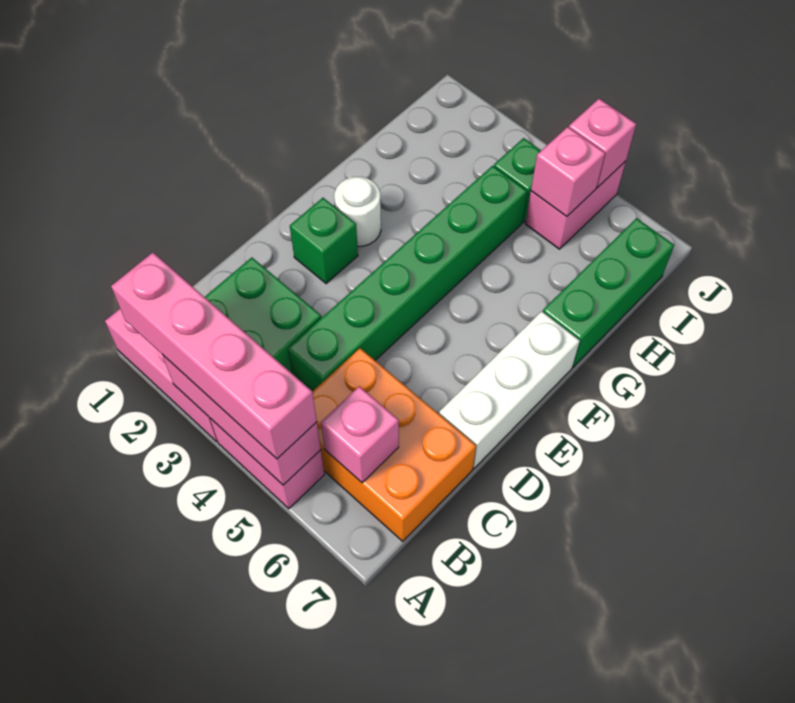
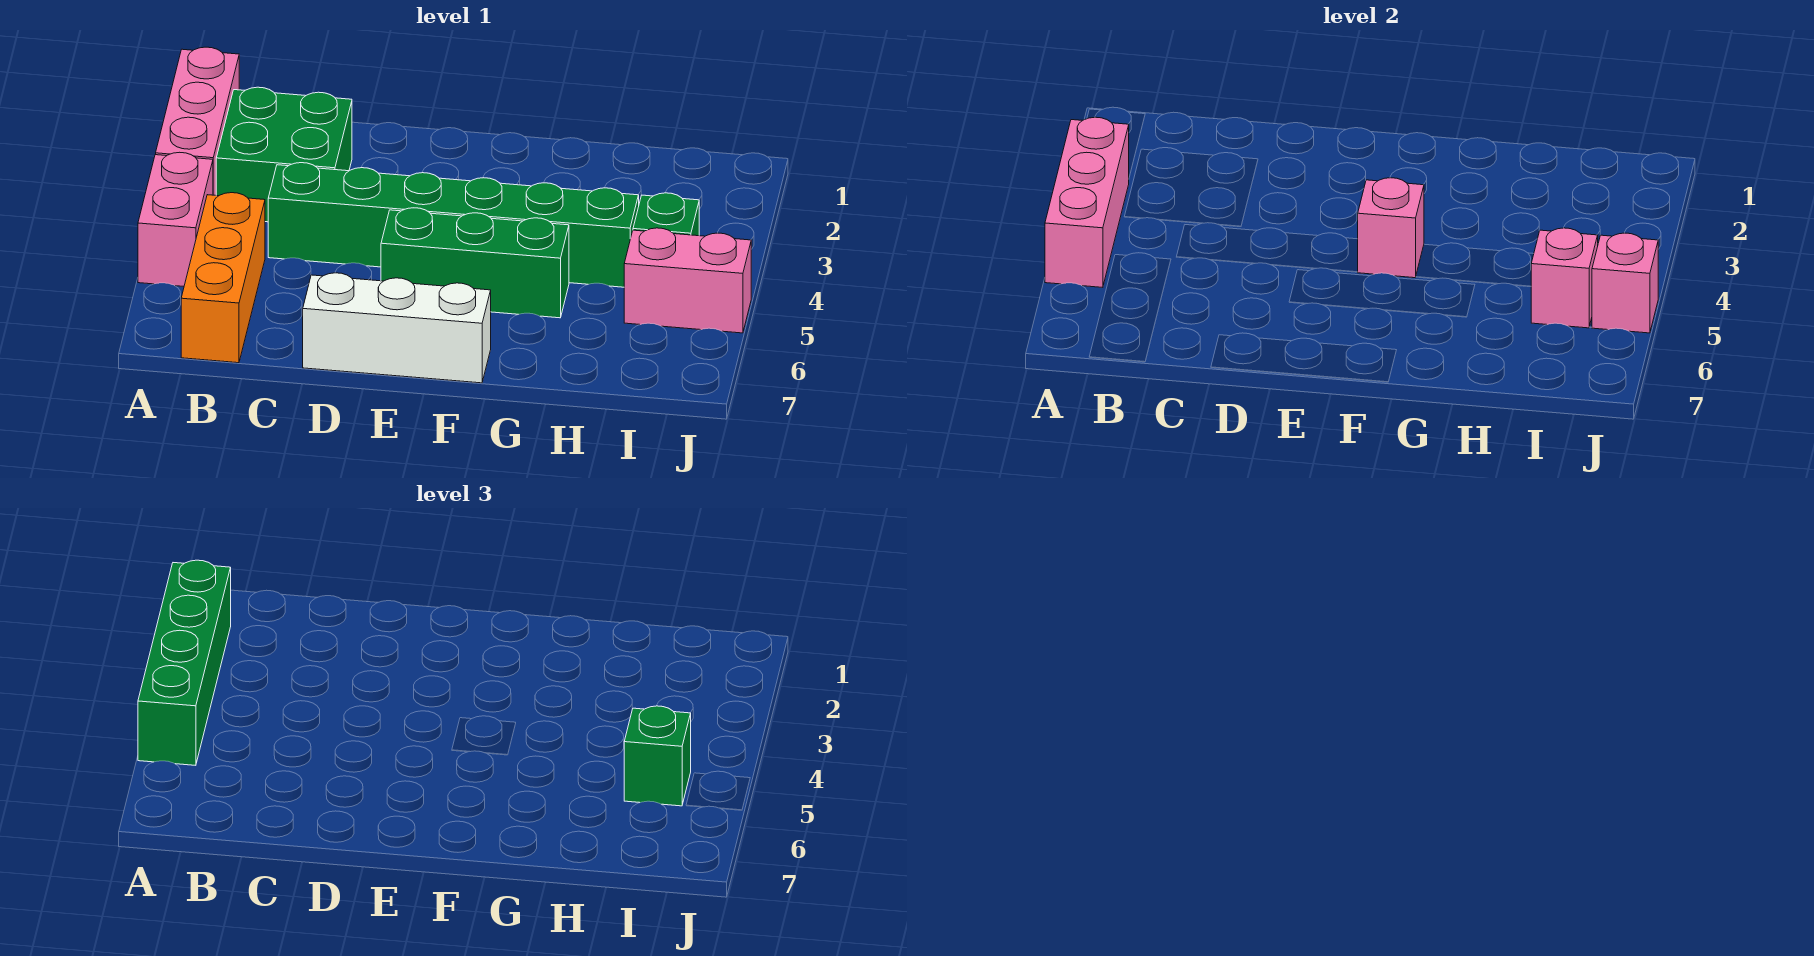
pink brick A2:A5 level 3 -> green brick A2:A5 level 3
orange brick B5:C7 level 1 -> orange brick B5:B7 level 1
pink brick B6 level 2 -> pink brick F4 level 2
green brick E2 level 1 -> green brick I5 level 3
white round brick F2 level 1 -> none
green brick G7:I7 level 1 -> green brick E5:G5 level 1

